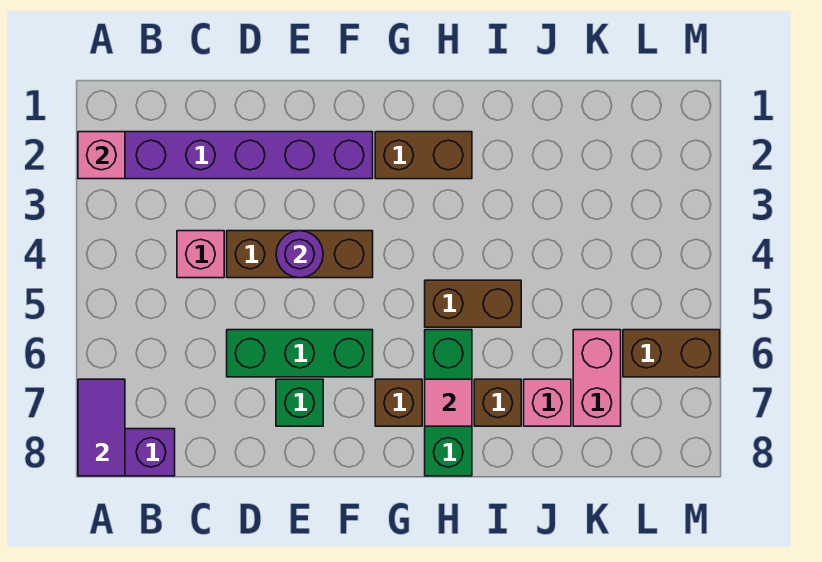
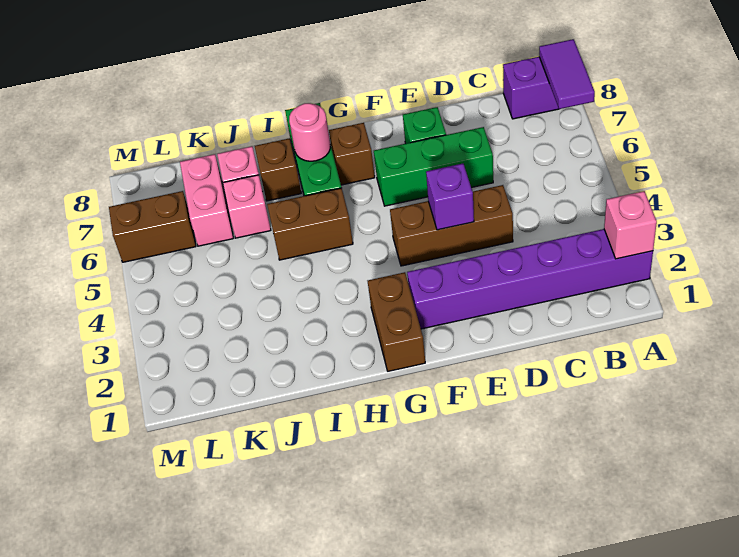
pink brick C4 level 1 -> pink brick J6 level 1
purple round brick E4 level 2 -> purple brick E4 level 2
brown brick G2:H2 level 1 -> brown brick G1:G2 level 1
pink tile H7 level 2 -> pink round brick H7 level 2

